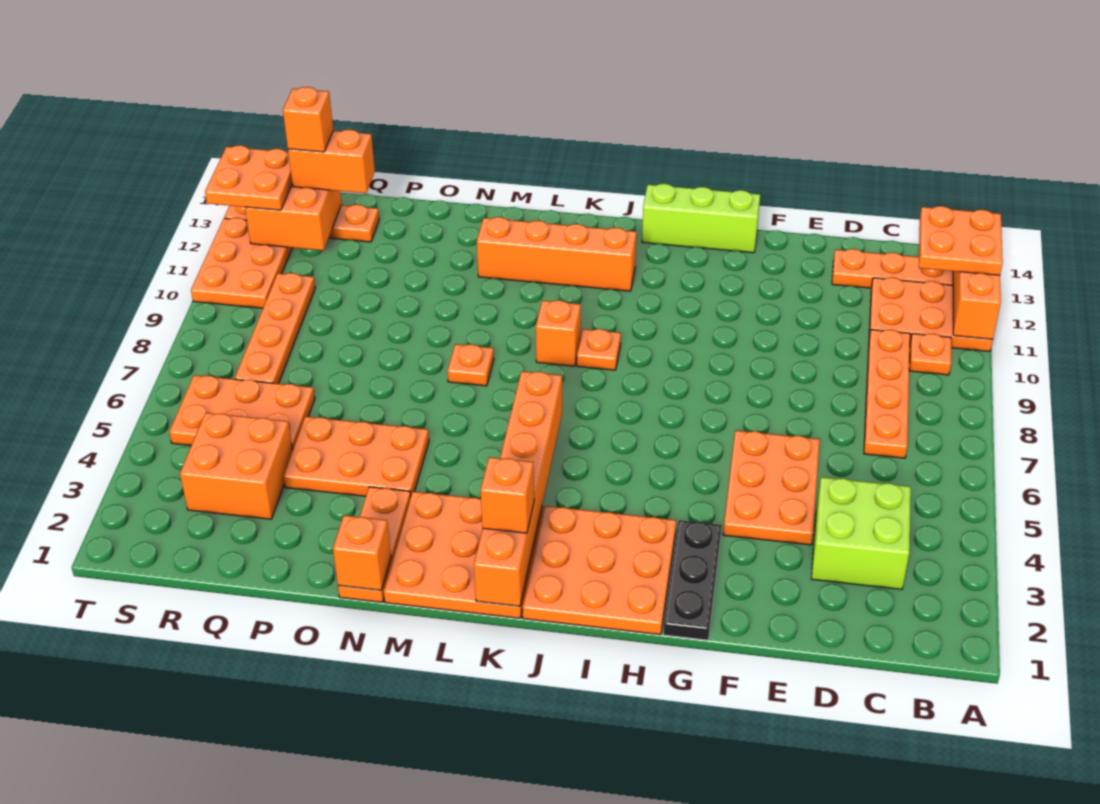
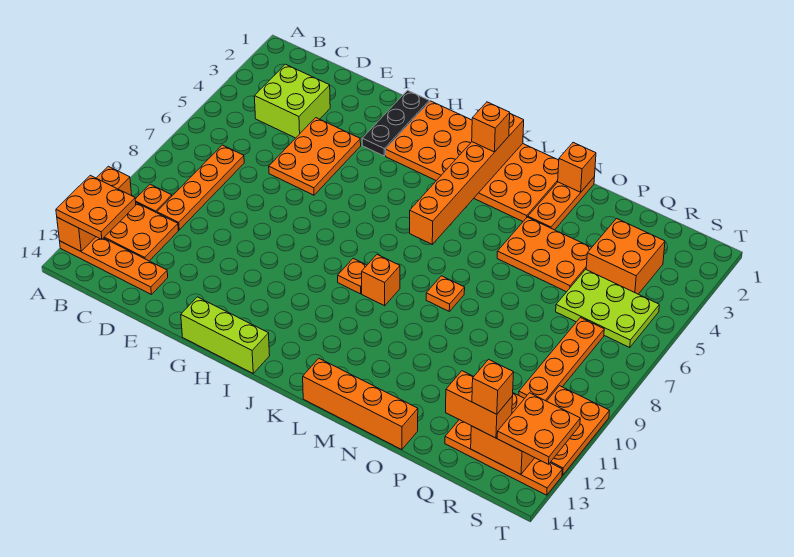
orange brick J12:M12 level 1 -> orange brick L14:O14 level 1
orange plate Q5:S6 level 1 -> lime plate Q5:S6 level 1

